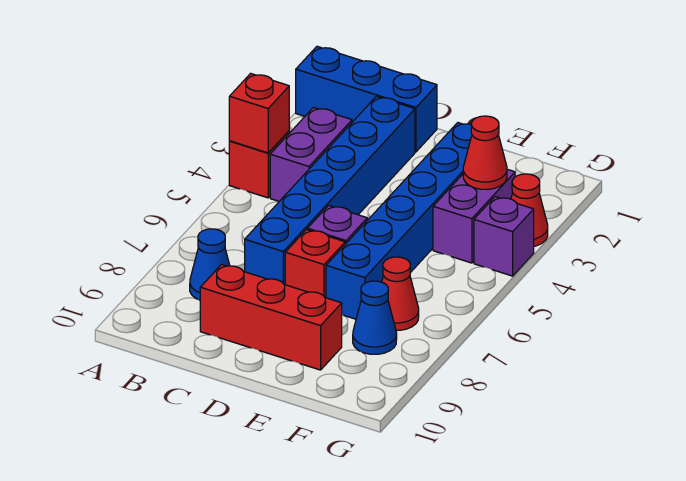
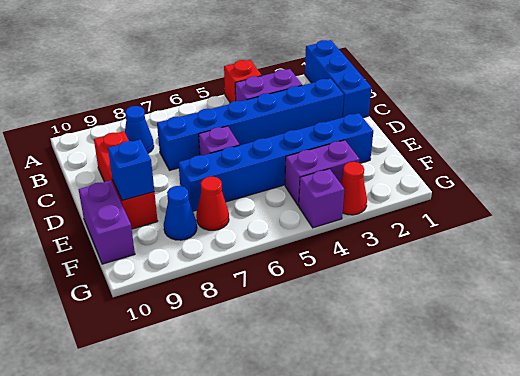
red brick A4 level 2 -> none
red brick D7 level 1 -> none
none -> blue brick E9 level 2
none -> purple brick E10:F10 level 1
red cone F3 level 2 -> none

